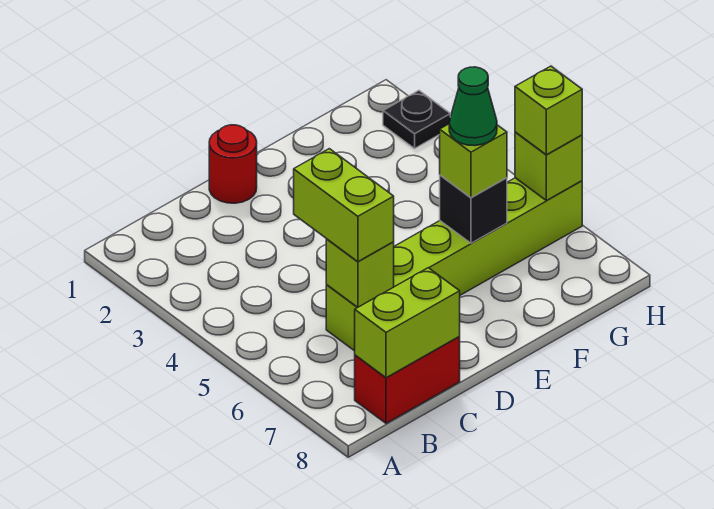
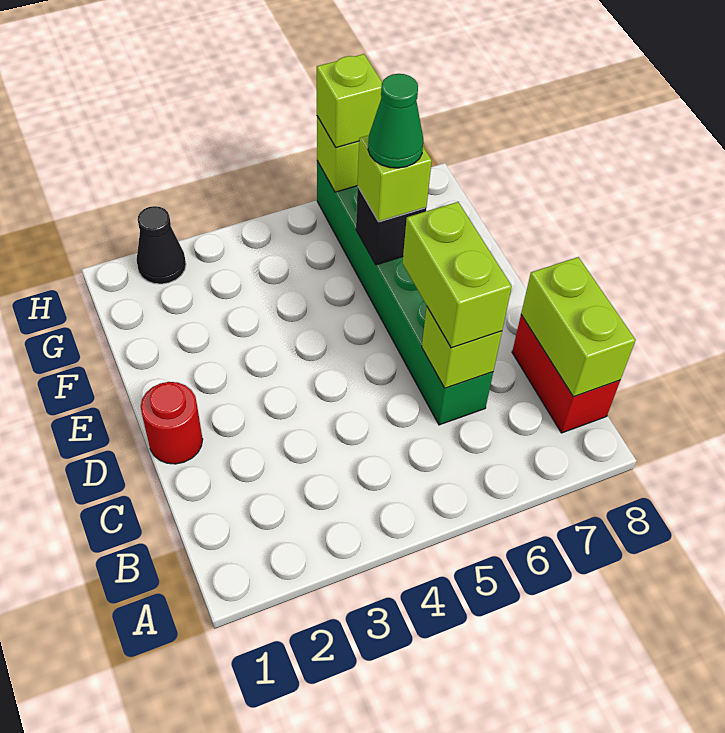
lime brick C5:C6 level 3 -> lime brick C6:D6 level 3
lime brick C6:H6 level 1 -> green brick C6:H6 level 1
black plate H2 level 1 -> black cone H2 level 1

